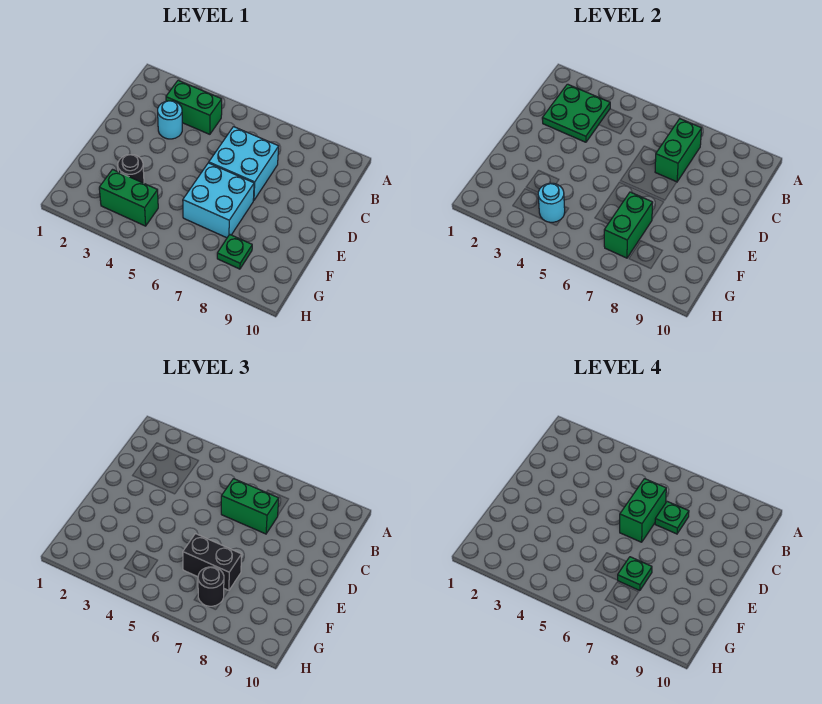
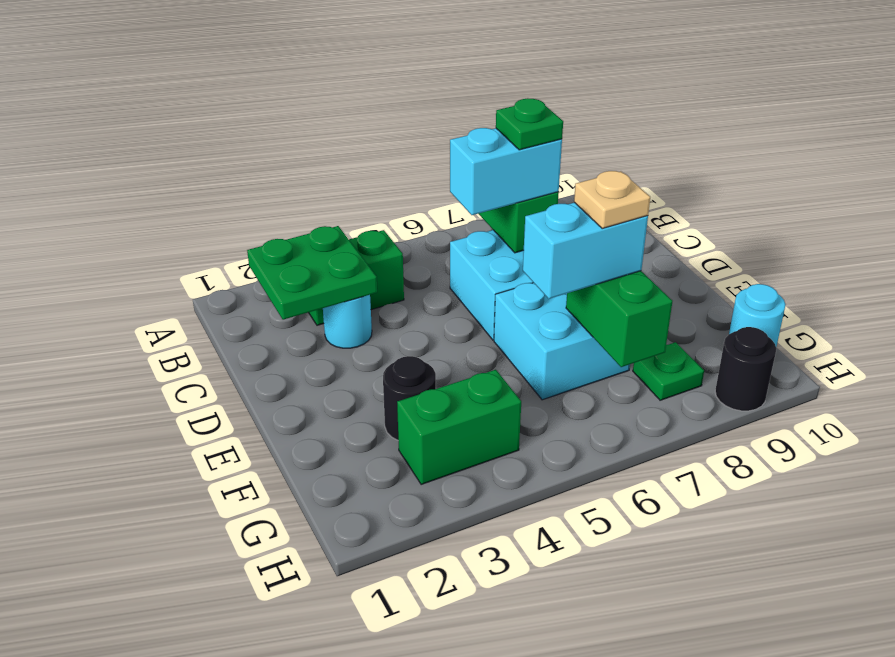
green brick C6:C7 level 3 -> cyan brick C6:C7 level 3
green brick C6:D6 level 4 -> none
black brick F6:F7 level 3 -> cyan brick F6:F7 level 3
green plate F7 level 4 -> tan plate F7 level 4
cyan round brick G4 level 2 -> cyan round brick G10 level 1
black round brick G7 level 3 -> black round brick H9 level 1

